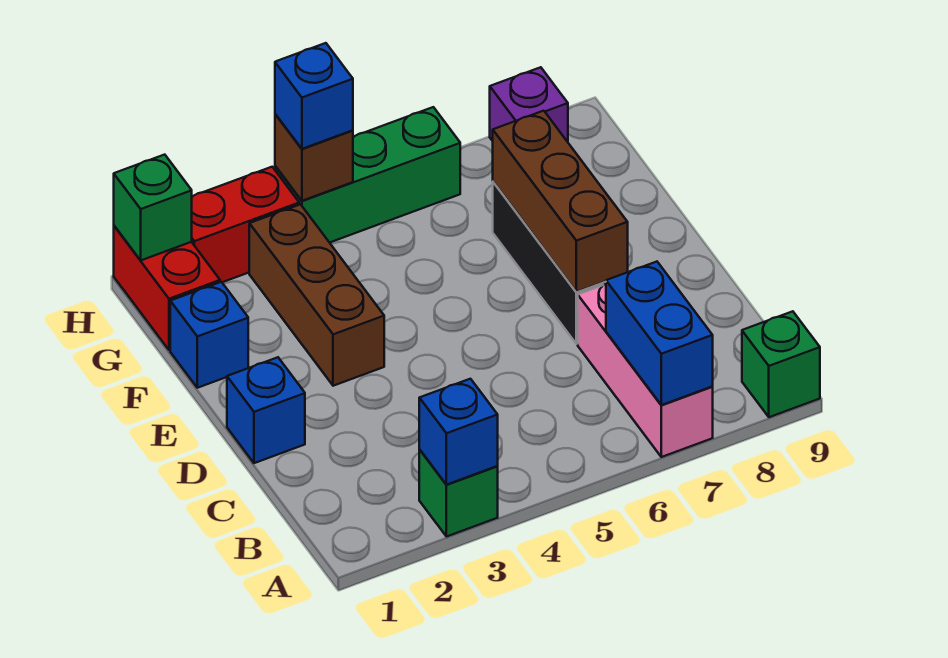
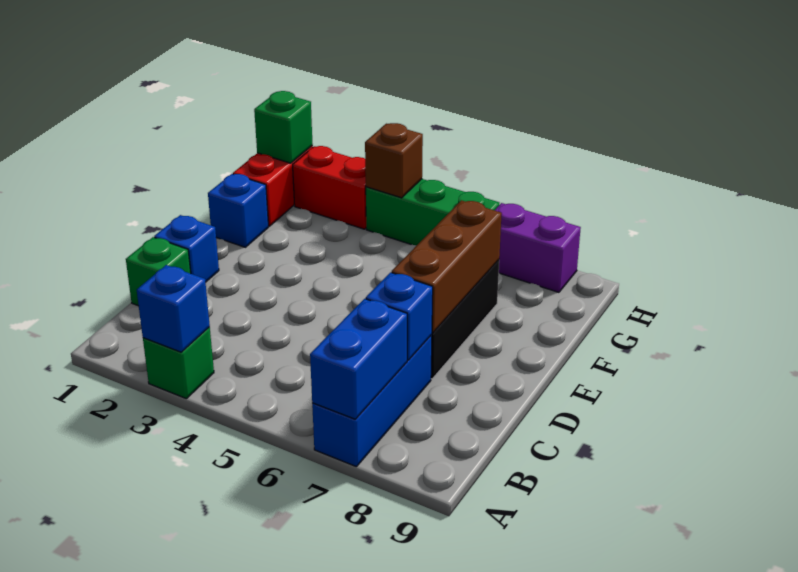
pink brick A7:C7 level 1 -> blue brick A7:C7 level 1
green brick A9 level 1 -> green brick C1 level 1
brown brick E3:G3 level 1 -> none
blue brick H4 level 3 -> blue brick C7 level 2
purple brick H8 level 1 -> purple brick H7:H8 level 1

